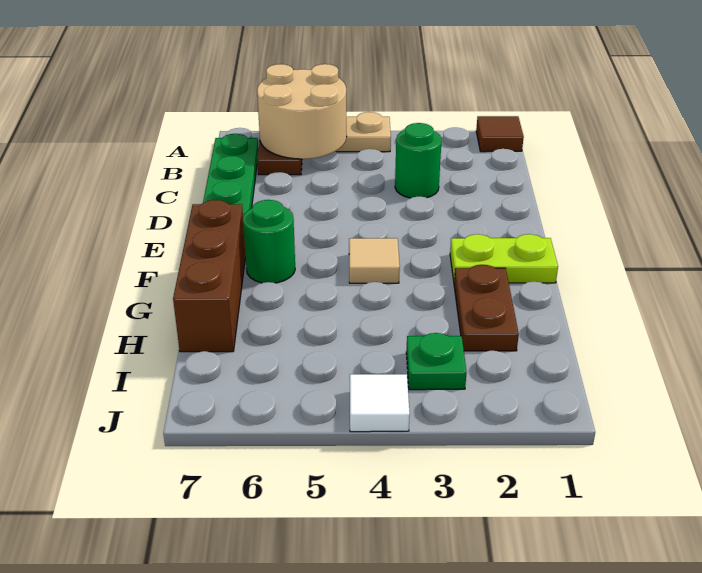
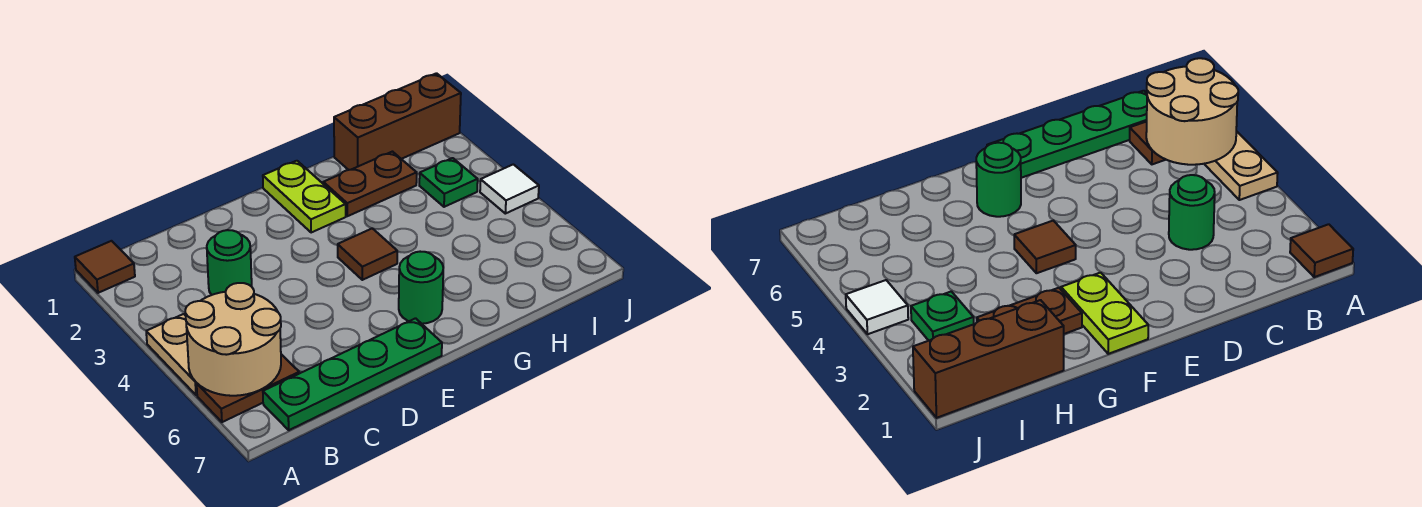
tan tile F4 level 1 -> brown tile F4 level 1
brown brick F7:H7 level 1 -> brown brick H1:J1 level 1

